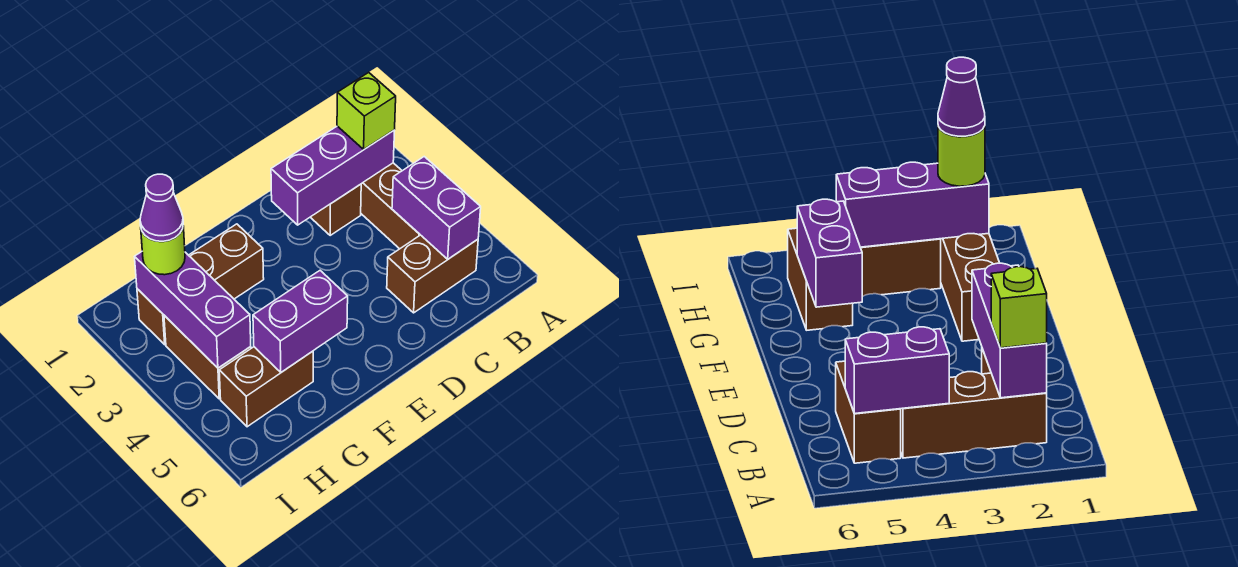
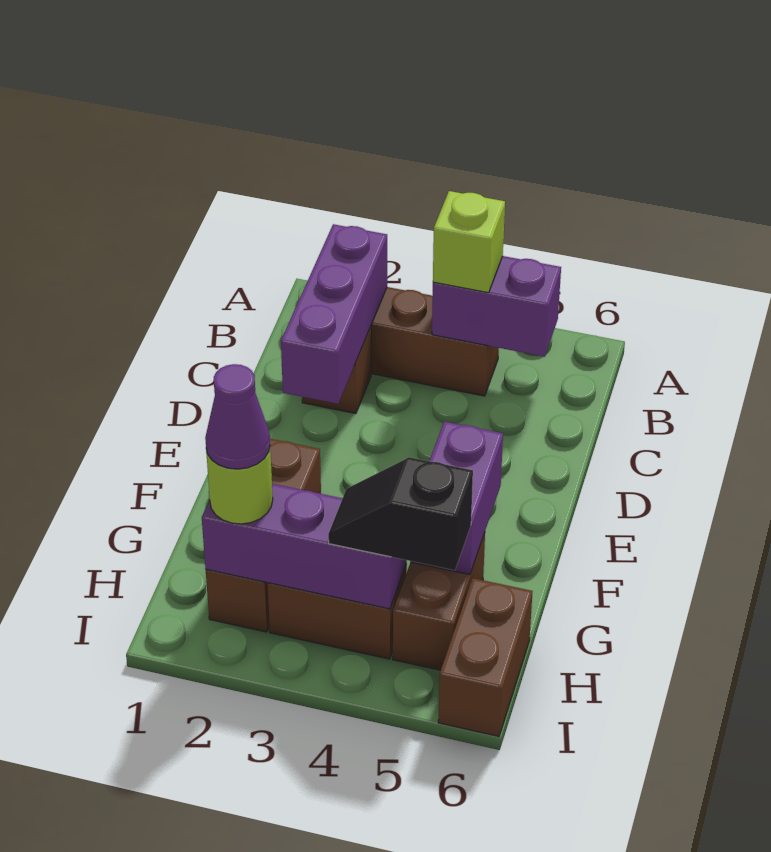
lime brick B2 level 3 -> lime brick B4 level 3
brown brick B5:C5 level 1 -> brown brick H6:I6 level 1
none -> black slope H4:H5 level 3 top 5

